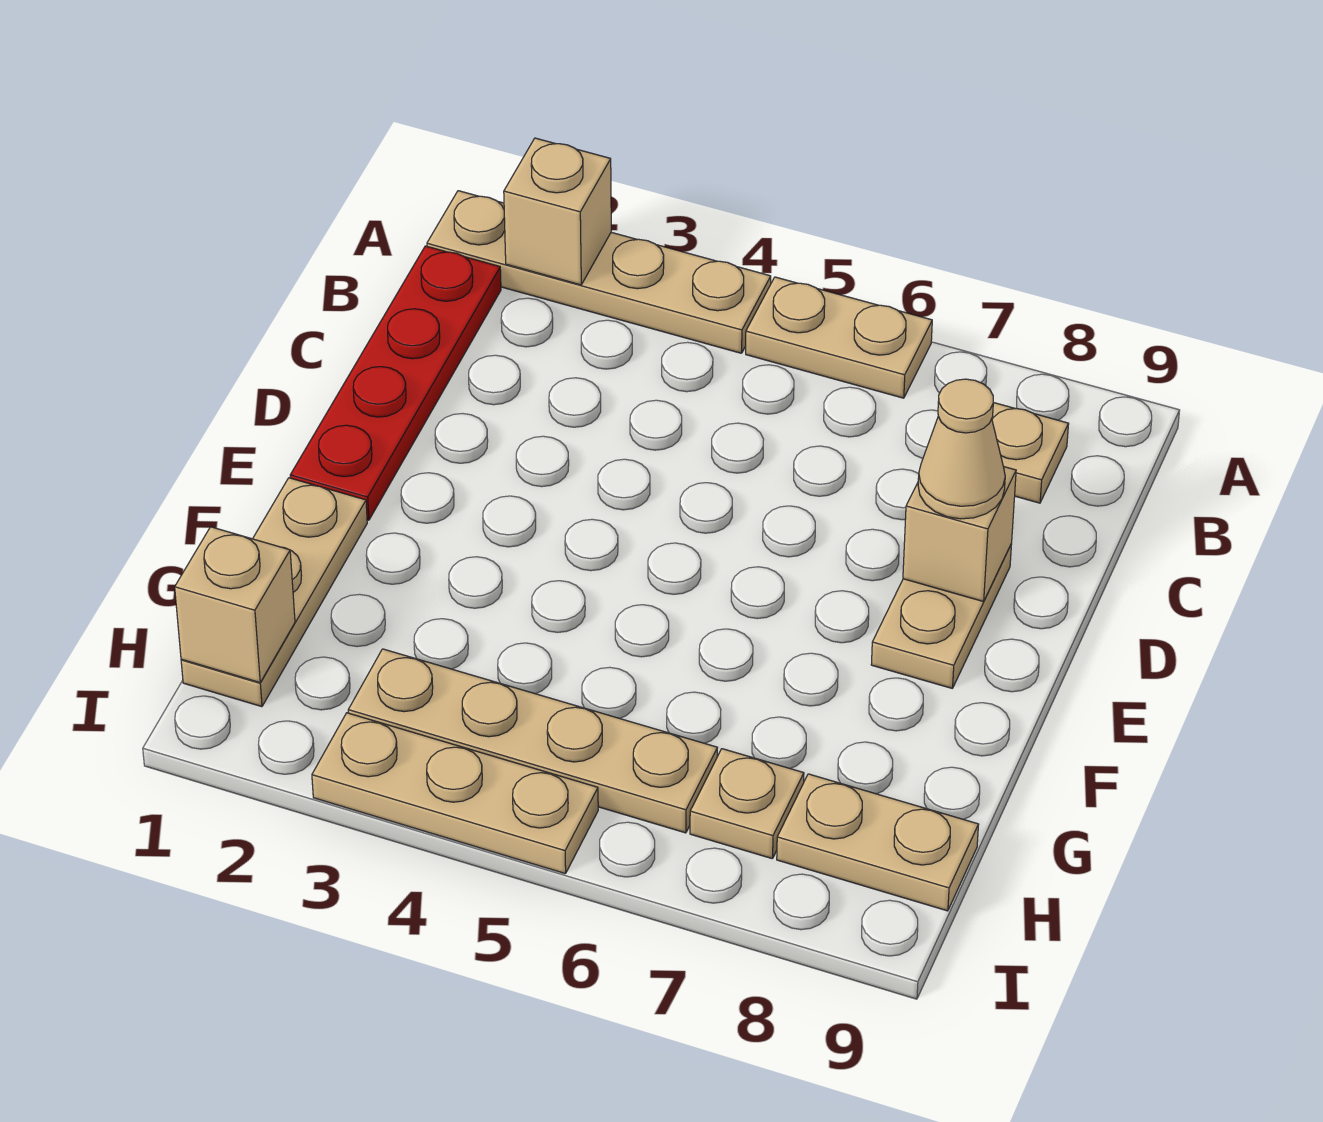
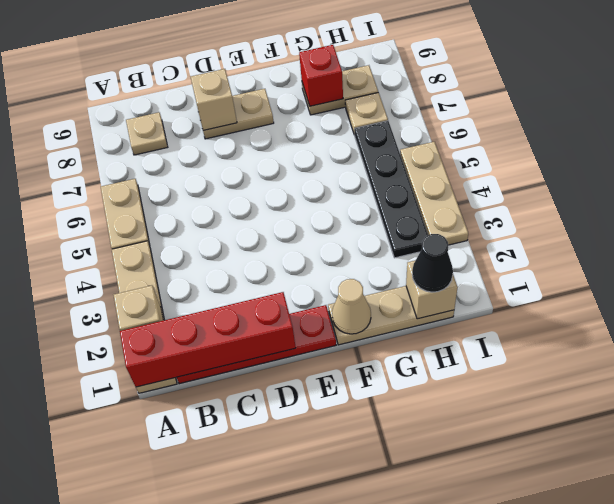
none -> red brick A1:D1 level 2
tan cone D8 level 3 -> tan cone F1 level 2
none -> red brick G8 level 2
none -> black cone H1 level 3
tan plate H3:H6 level 1 -> black plate H3:H6 level 1
tan plate H8:H9 level 1 -> tan plate G8:H8 level 1

